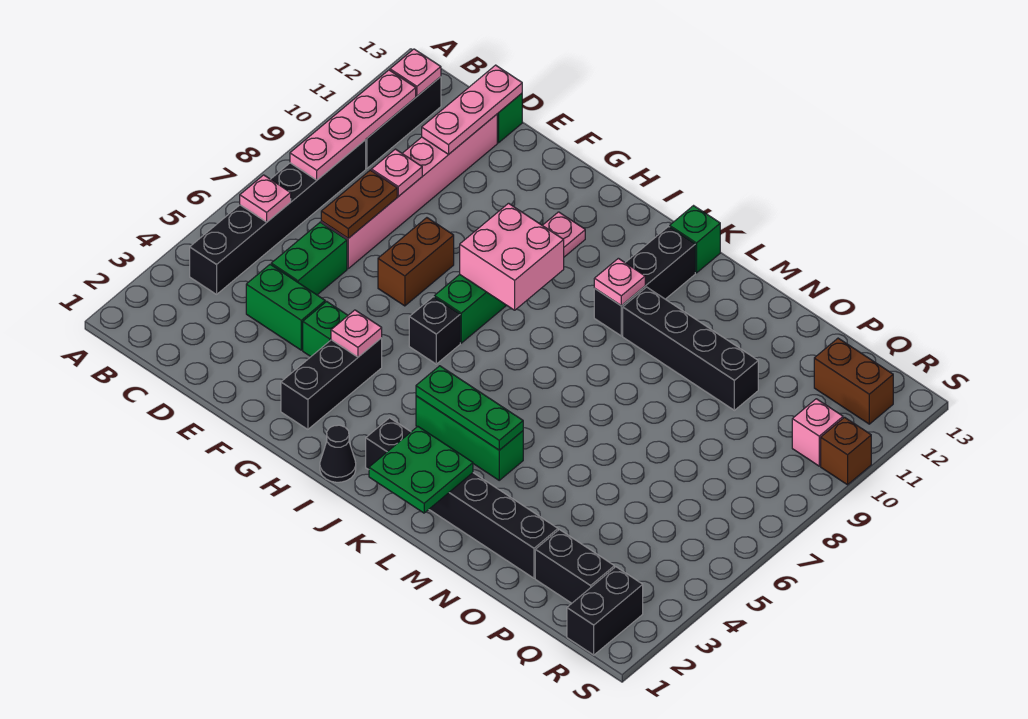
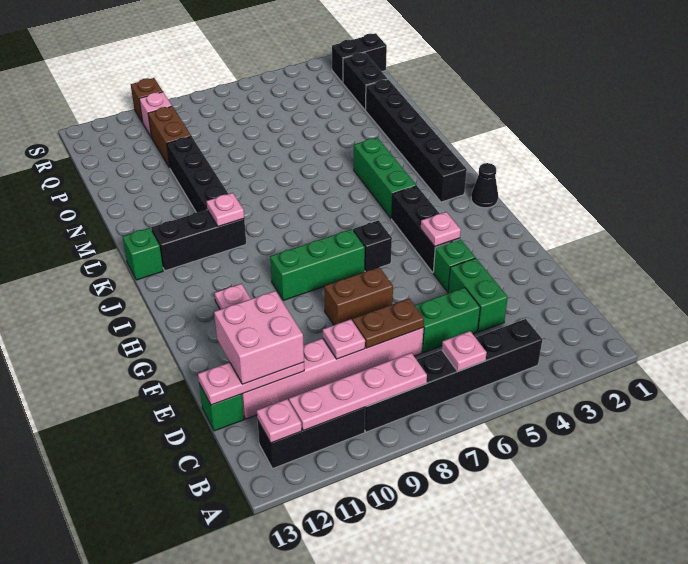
black brick G2:G4 level 1 -> black brick G4:I4 level 1
pink brick H8:I9 level 2 -> pink brick D11:E12 level 3
green plate J4:L4 level 2 -> none
green plate K1:L2 level 2 -> none
brown brick Q12:R12 level 1 -> brown brick P10:Q10 level 1

